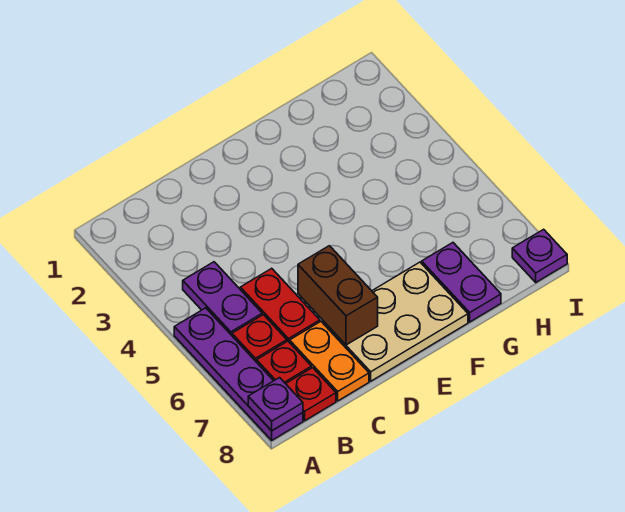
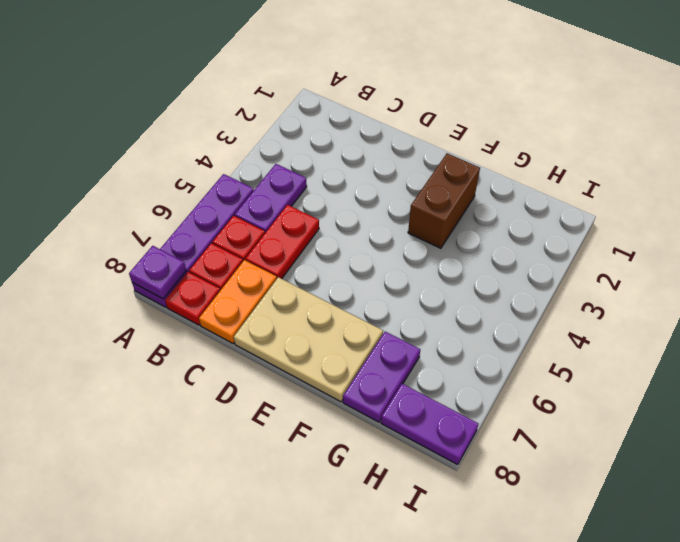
brown brick D6:D7 level 2 -> brown brick F2:F3 level 1
purple plate I8 level 1 -> purple plate H8:I8 level 1

